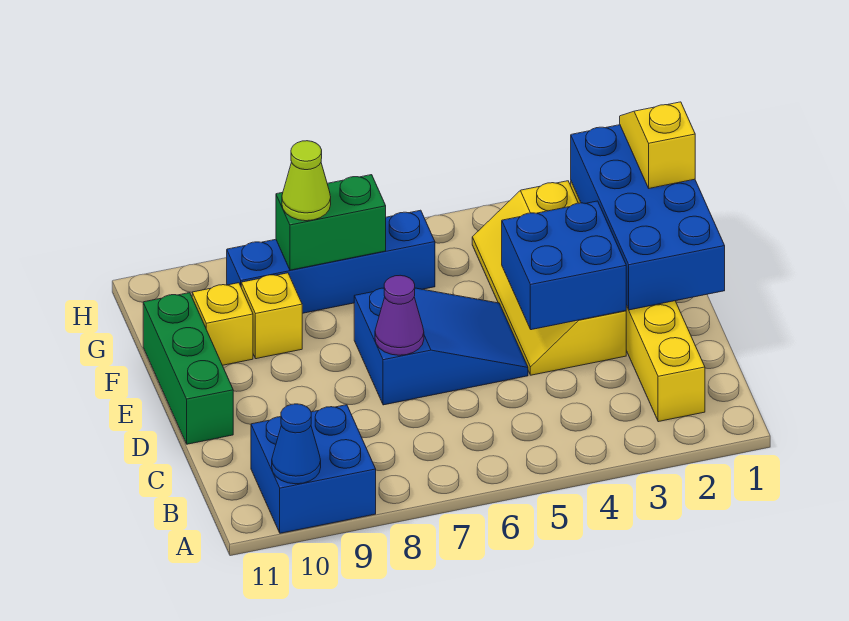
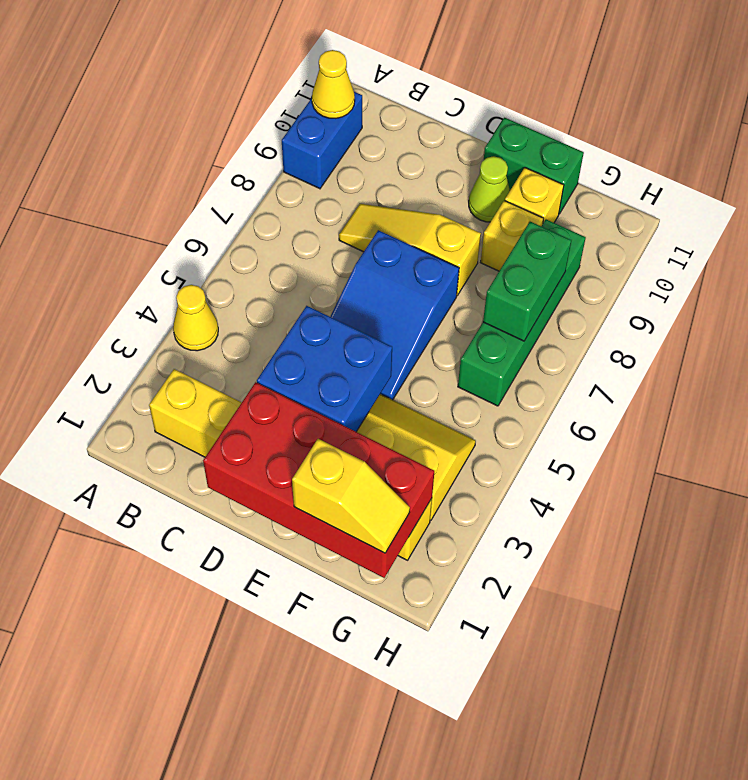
none -> yellow cone A4 level 1
blue brick A9:B10 level 1 -> blue brick A9:A10 level 1
blue cone A10 level 2 -> yellow cone A10 level 2
none -> yellow slope C8:E8 level 1 top E
blue brick D1:G2 level 2 -> red brick D1:G2 level 2
purple cone D7 level 2 -> none
green brick D11:F11 level 1 -> green brick E11:F11 level 1
blue brick G6:G9 level 1 -> green brick G6:G9 level 1
lime cone G8 level 3 -> lime cone E10 level 1

